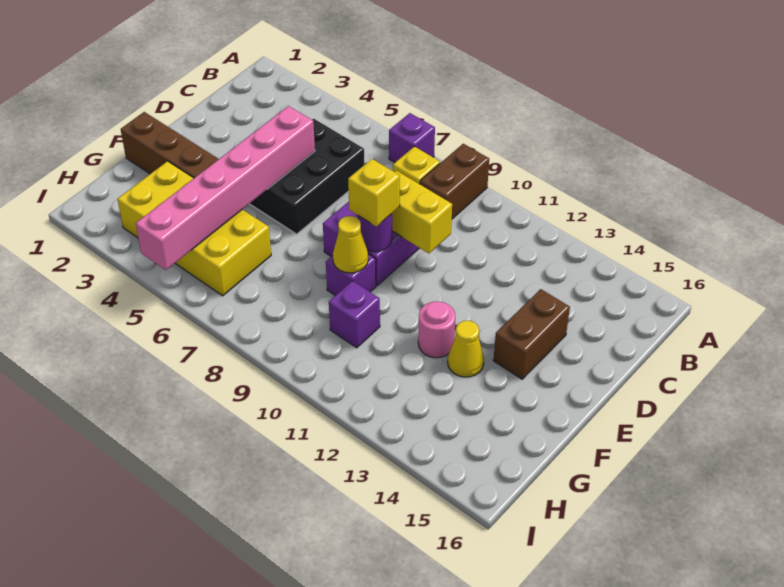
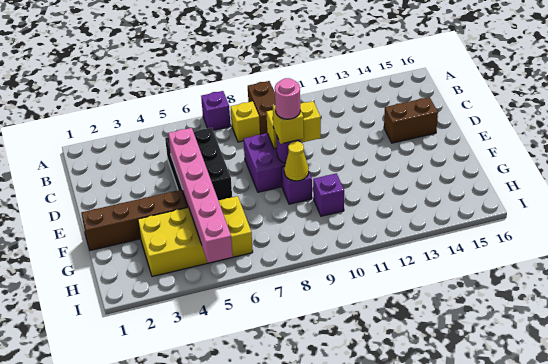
brown brick D14:E14 level 1 -> brown brick D14:D15 level 1
pink round brick F12 level 1 -> pink round brick E9 level 4
yellow cone F13 level 1 -> none

